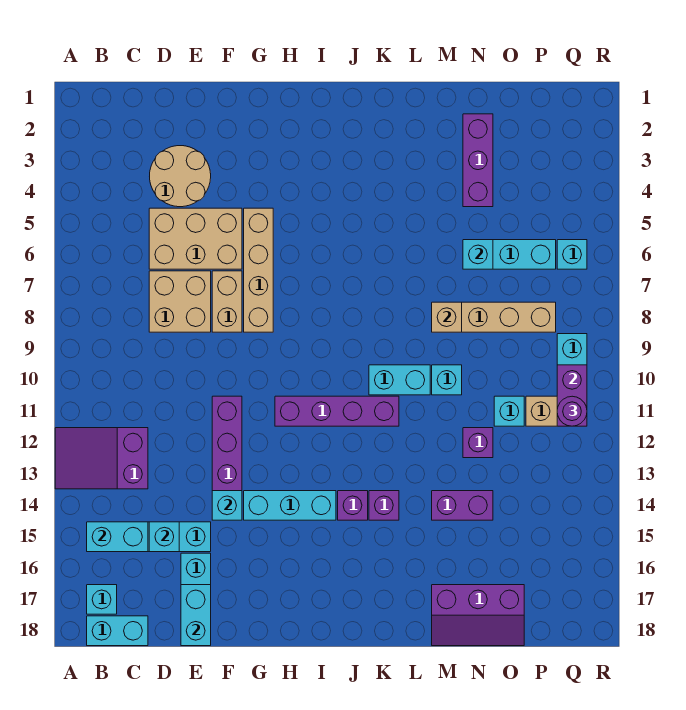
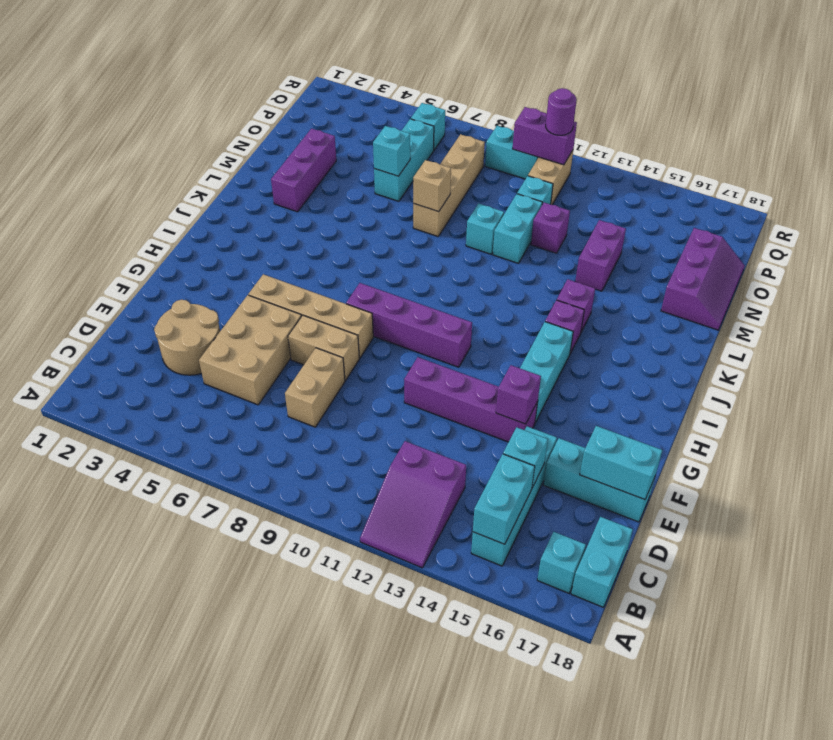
tan brick D7:E8 level 1 -> tan brick D8:E8 level 1
cyan brick F14 level 2 -> purple brick F14 level 2
purple brick H11:K11 level 1 -> purple brick H8:H11 level 1
cyan brick K10:L10 level 1 -> cyan brick M11:N11 level 1
purple brick N2:N4 level 1 -> purple brick L3:N3 level 1

